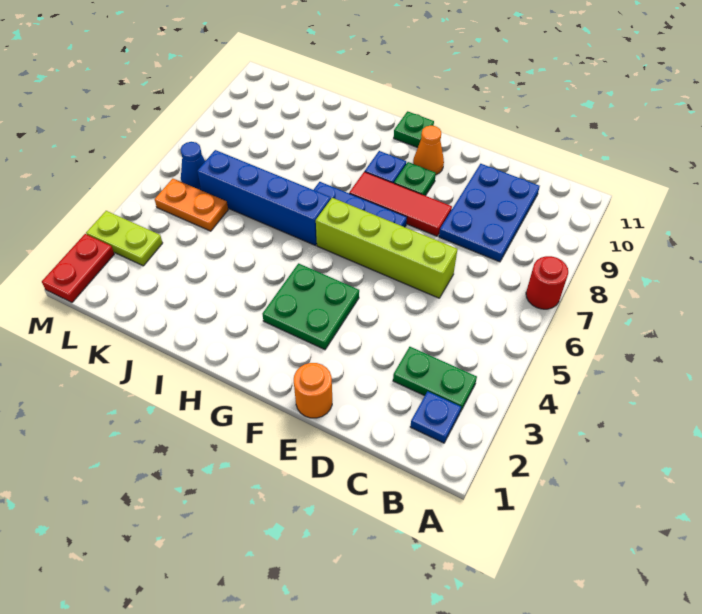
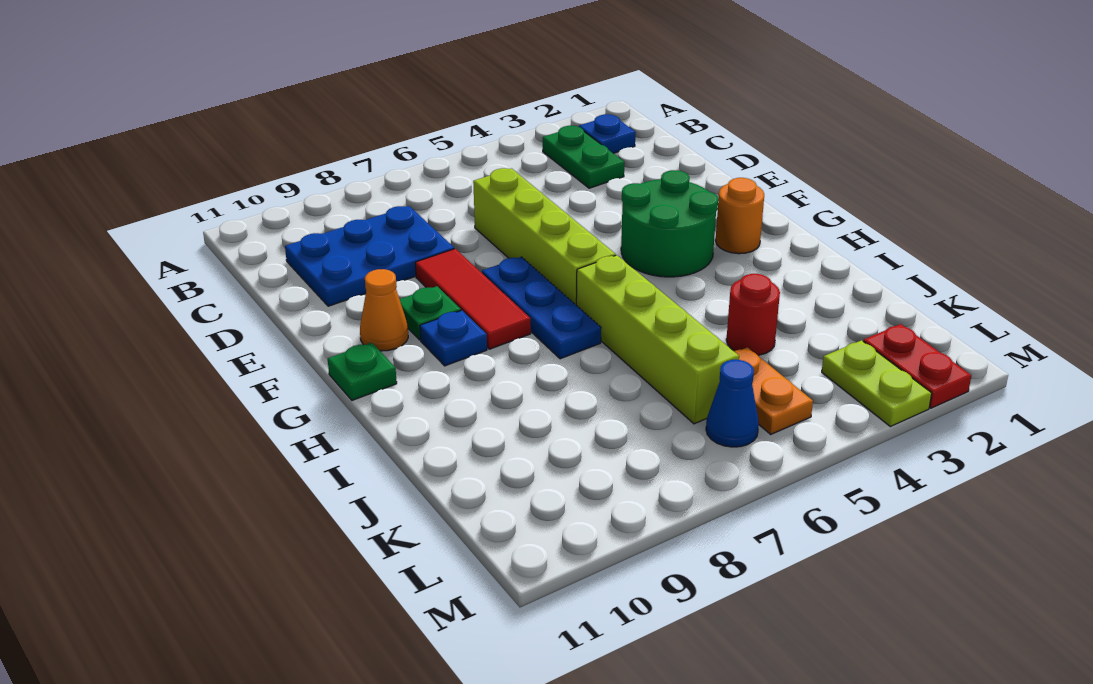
red round brick A7 level 1 -> red round brick J4 level 1
orange round brick E1 level 1 -> orange round brick G2 level 1
green plate F3:G4 level 1 -> green round brick F3:G4 level 1
blue brick H6:K6 level 1 -> lime brick H6:K6 level 1
red plate M1:M2 level 1 -> red plate L2:M2 level 1

